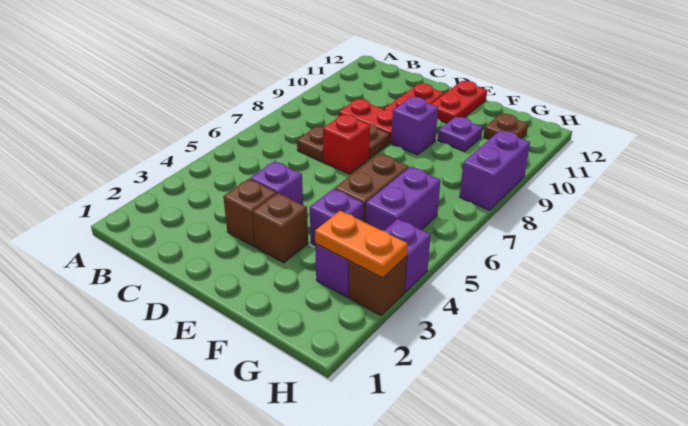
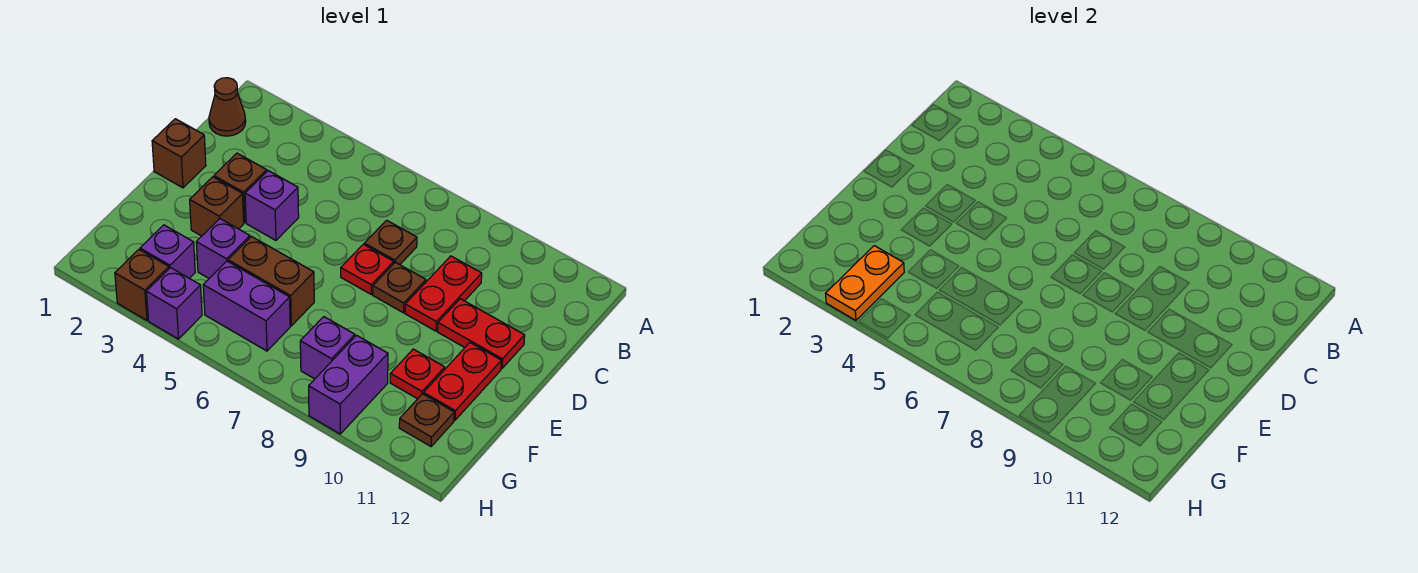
none -> brown cone B1 level 1
none -> brown brick D1 level 1
red brick D7 level 1 -> red plate D7 level 1
purple brick E9 level 1 -> purple brick G8 level 1
red plate E11:E12 level 1 -> red plate E11:F11 level 1
purple plate F10 level 1 -> red plate F10 level 1
purple brick H8:H9 level 1 -> purple brick G9:H9 level 1

